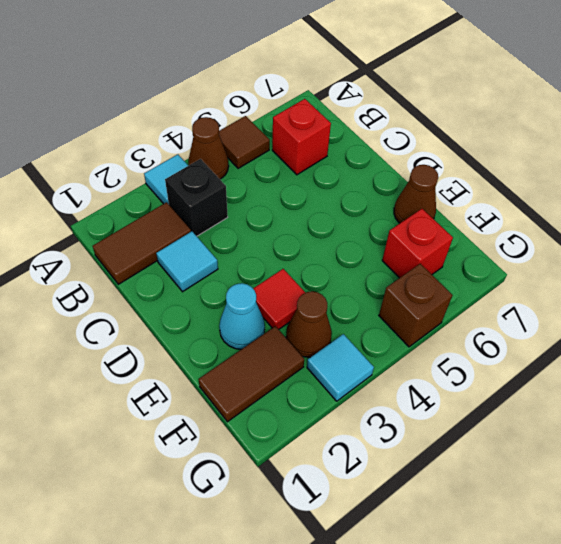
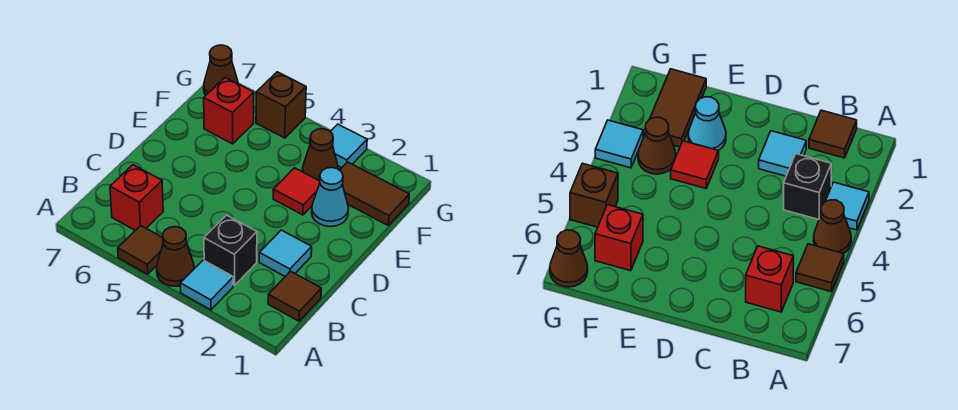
brown tile B1:B2 level 1 -> brown tile B1 level 1
brown cone E7 level 1 -> brown cone G7 level 1

